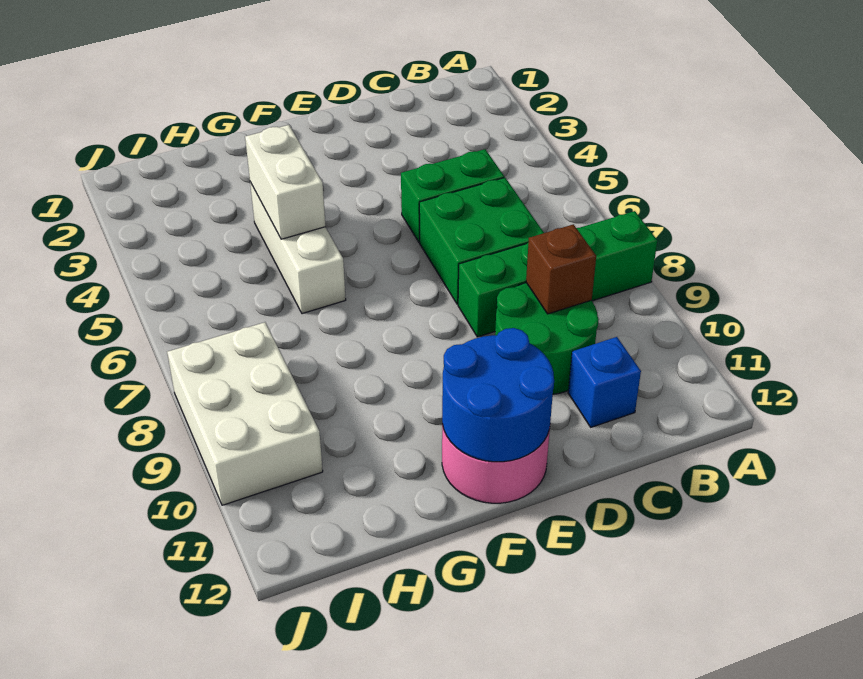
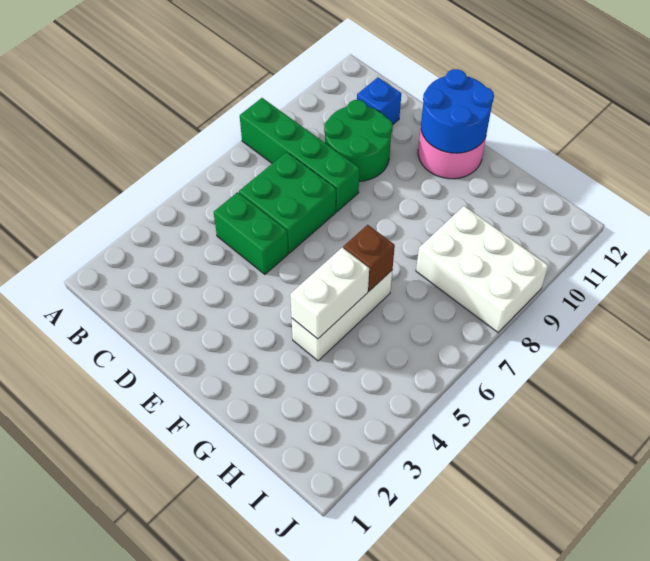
brown brick C9 level 2 -> brown brick G6 level 2
white brick I8:J10 level 1 -> white brick H8:J9 level 1

